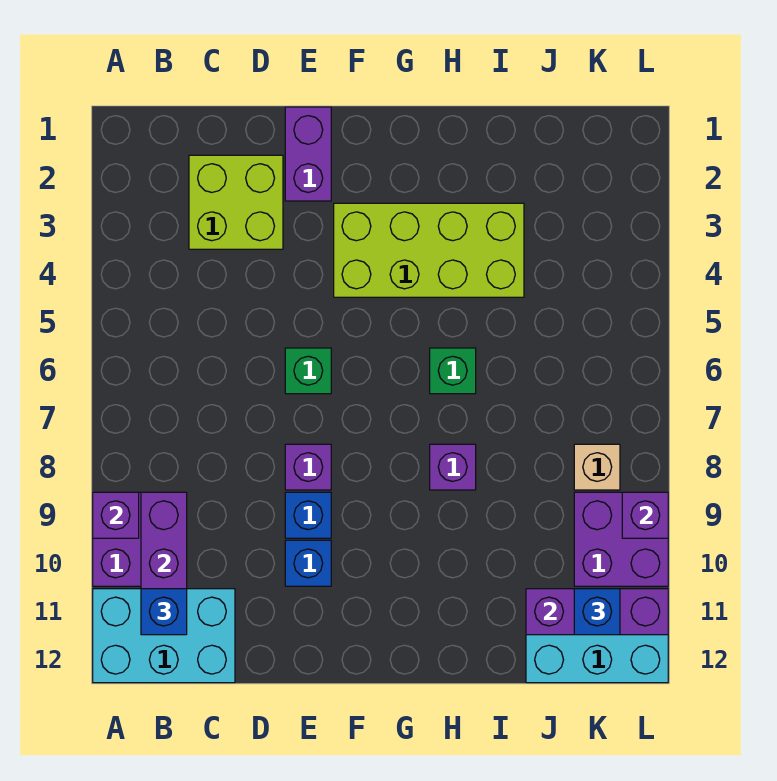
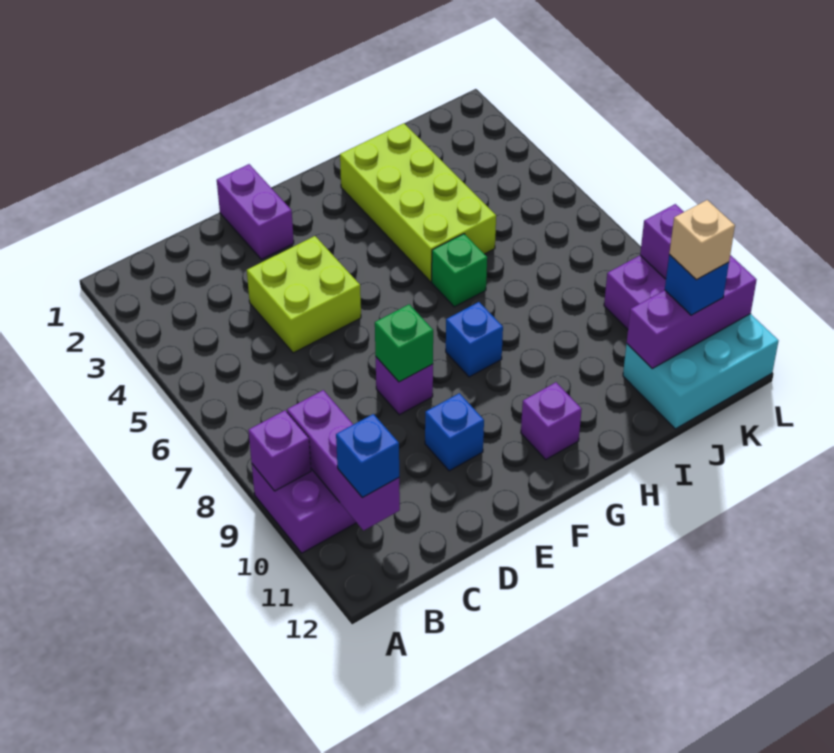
cyan brick A11:C12 level 1 -> none
lime brick C2:D3 level 1 -> lime brick D4:E5 level 1
green brick E6 level 1 -> green brick E8 level 2
blue brick E9 level 1 -> blue brick G8 level 1
lime brick F3:I4 level 1 -> lime brick H2:I5 level 1
purple brick H8 level 1 -> purple brick G11 level 1
tan brick K8 level 1 -> tan brick K11 level 4

